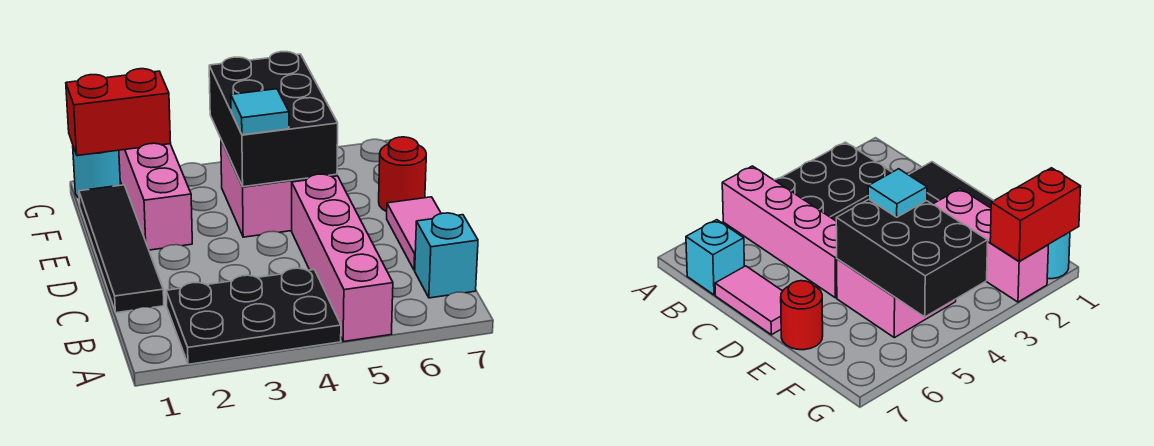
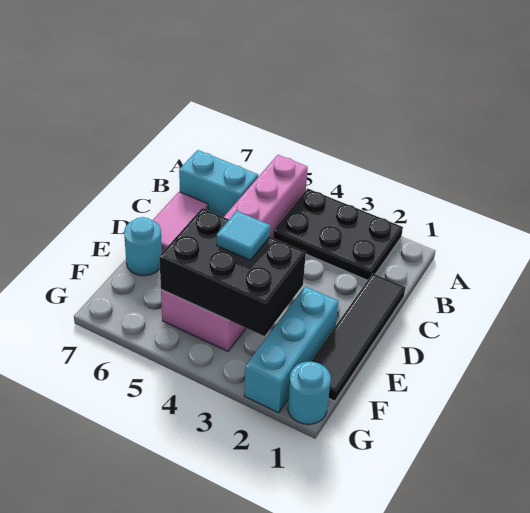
cyan brick B7 level 1 -> cyan brick B6:B7 level 1
pink brick E2:G2 level 1 -> cyan brick E2:G2 level 1
black brick E4:G5 level 2 -> black brick E3:F5 level 2
red round brick E7 level 1 -> cyan round brick E7 level 1
red brick G1:G2 level 2 -> none

